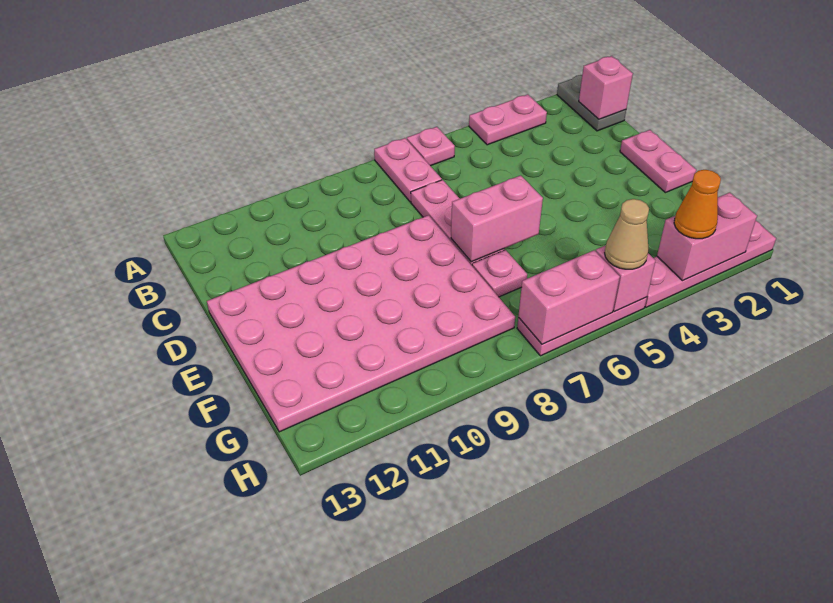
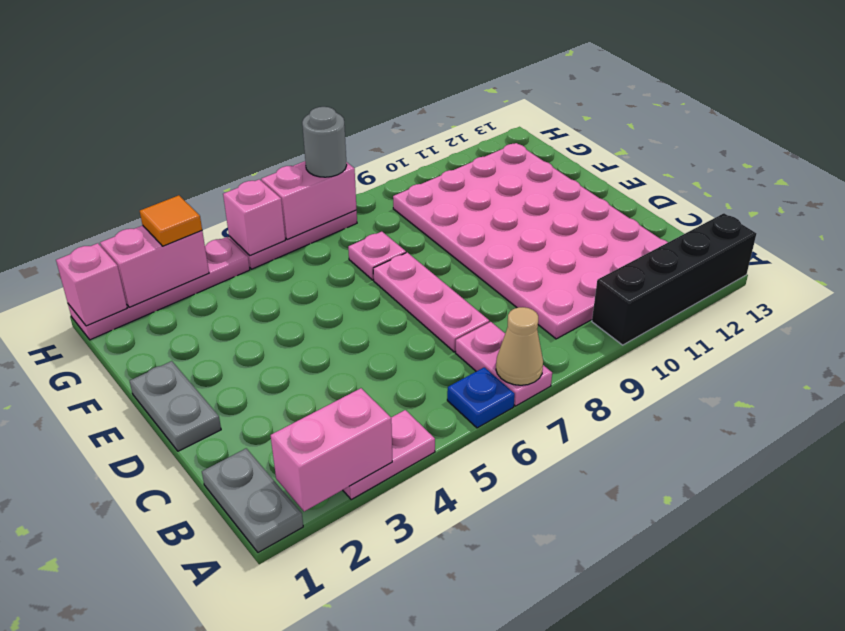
pink plate A6 level 1 -> blue plate A6 level 1
none -> black brick A10:A13 level 1
pink brick B1 level 2 -> pink brick H1 level 2
pink plate D1:E1 level 1 -> grey plate D1:E1 level 1
pink plate D8:G13 level 1 -> pink plate B9:G12 level 1
pink brick E6:E7 level 2 -> pink brick A2:A3 level 2
orange cone H3 level 3 -> orange tile H3 level 3
tan cone H5 level 3 -> tan cone A7 level 2
none -> grey round brick H7 level 3

